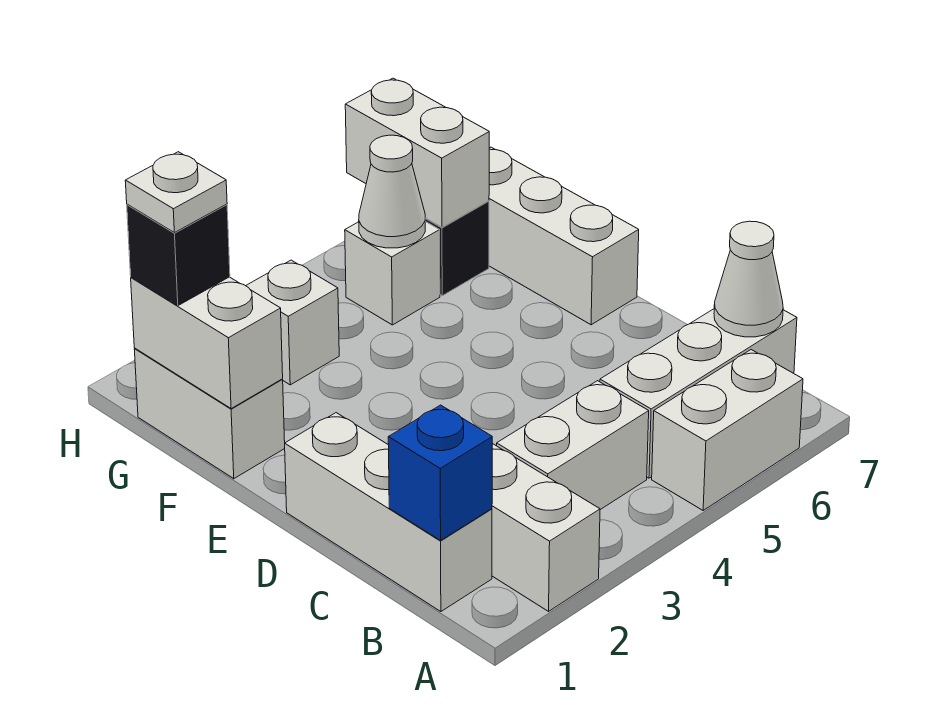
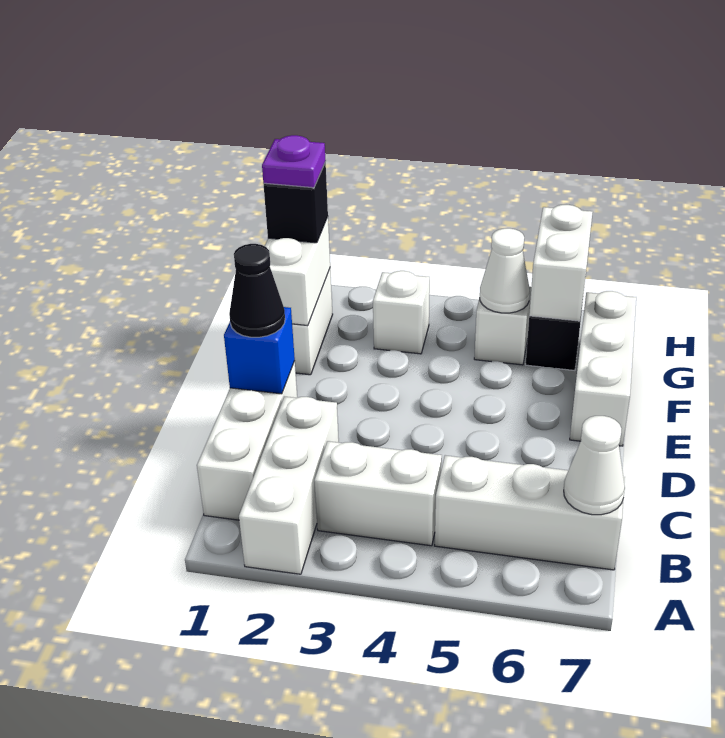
white brick A5:A6 level 1 -> none
blue brick B1 level 2 -> blue brick D1 level 2
none -> black cone D1 level 3
white plate G1 level 4 -> purple plate G1 level 4

